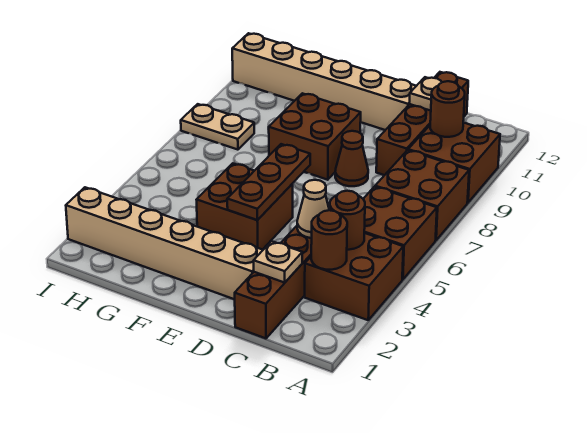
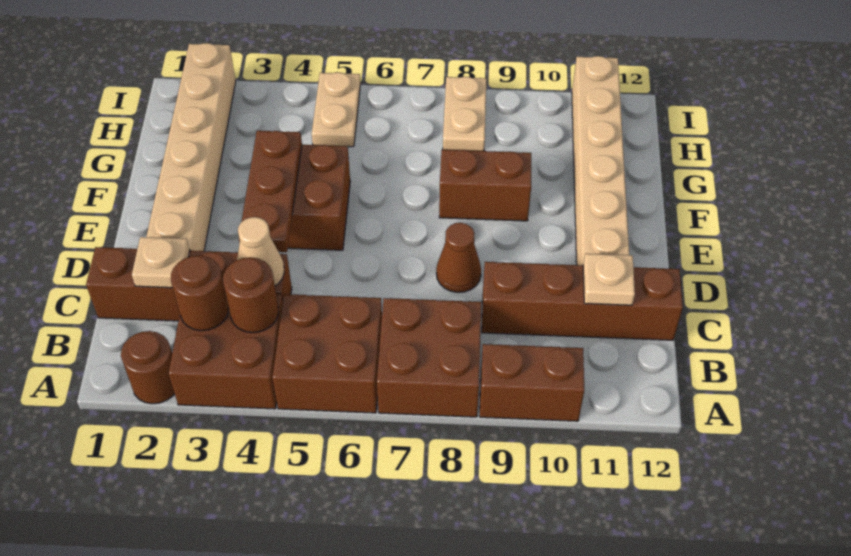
brown brick A9:B10 level 1 -> brown brick A9:A10 level 1
brown round brick B10 level 2 -> brown round brick A2 level 1
brown plate E4:E6 level 2 -> brown plate D4:F4 level 2
brown brick E8:F9 level 1 -> brown brick F8:F9 level 1
none -> tan plate H5:I5 level 1

